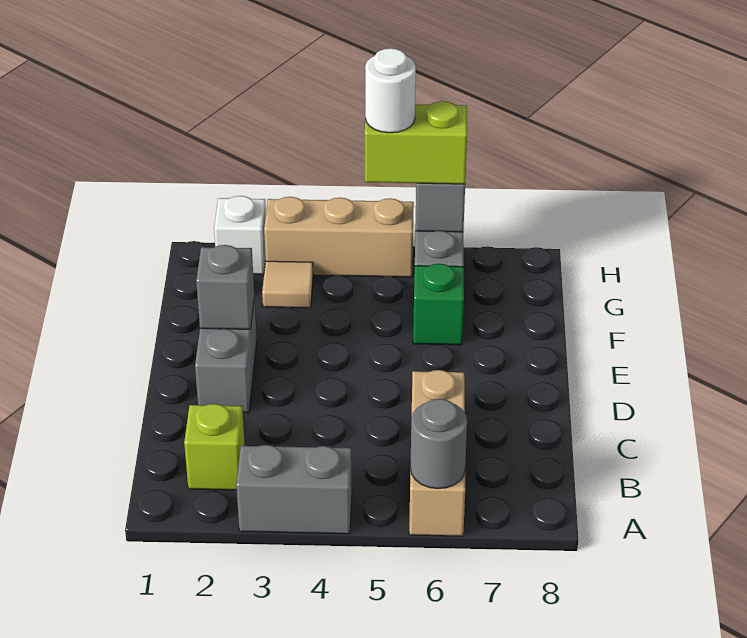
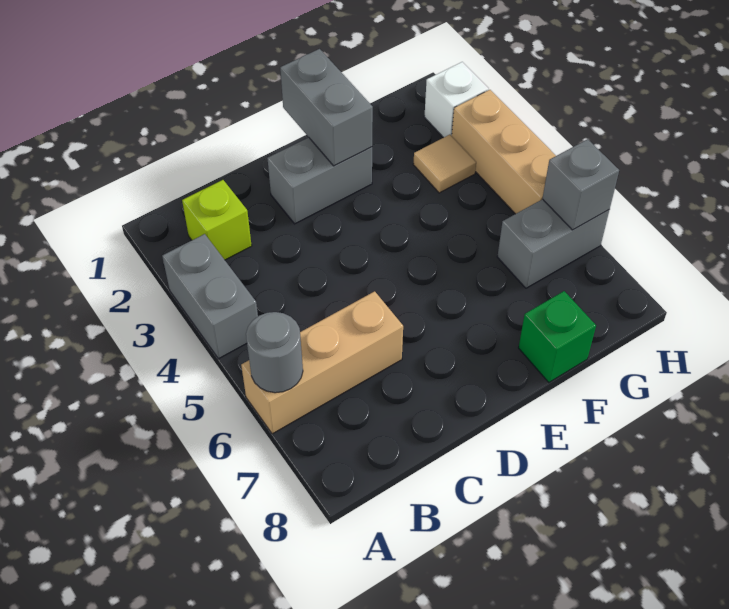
grey brick E2 level 2 -> grey brick E1:E2 level 2
green brick F6 level 1 -> green brick F8 level 1
lime brick H5:H6 level 3 -> none
white round brick H5 level 4 -> none

